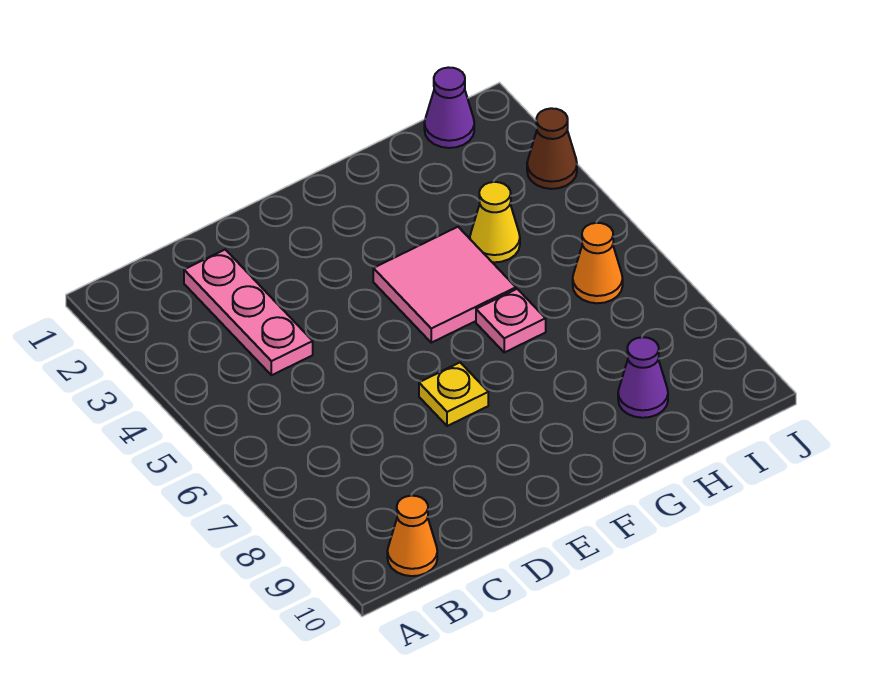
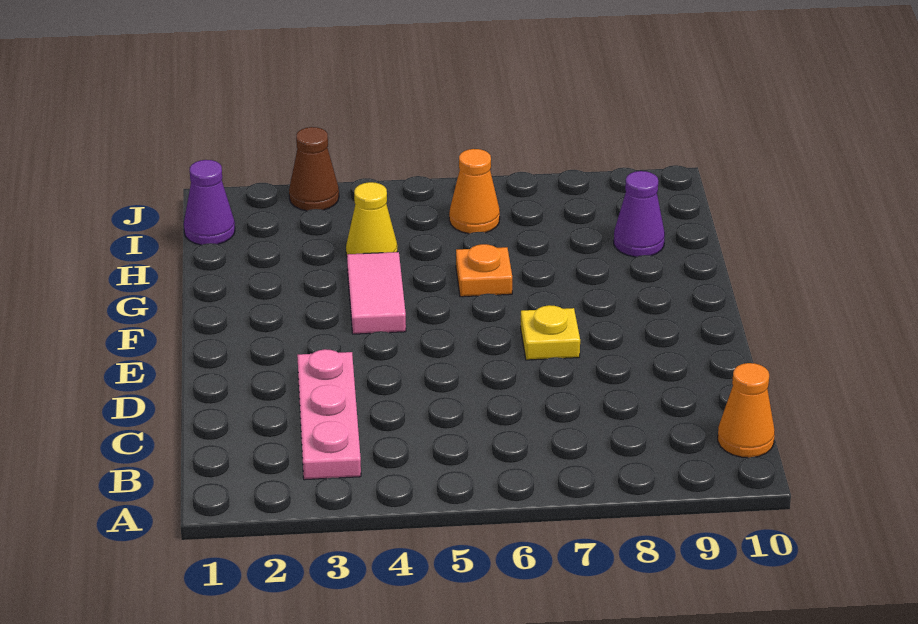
pink plate C2:C4 level 1 -> pink plate B3:D3 level 1
pink tile F4:G5 level 1 -> pink tile F4:G4 level 1
pink plate G6 level 1 -> orange plate G6 level 1

